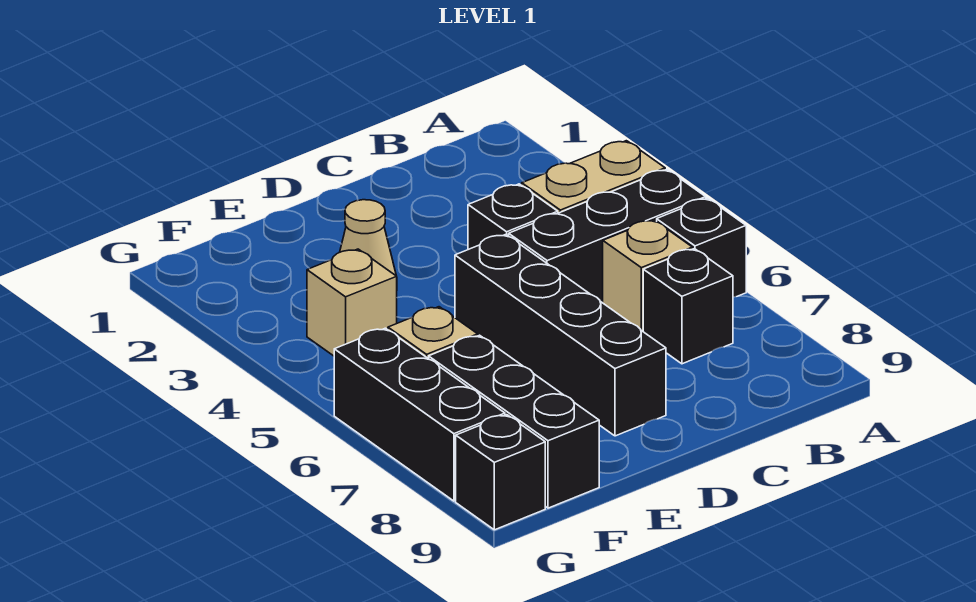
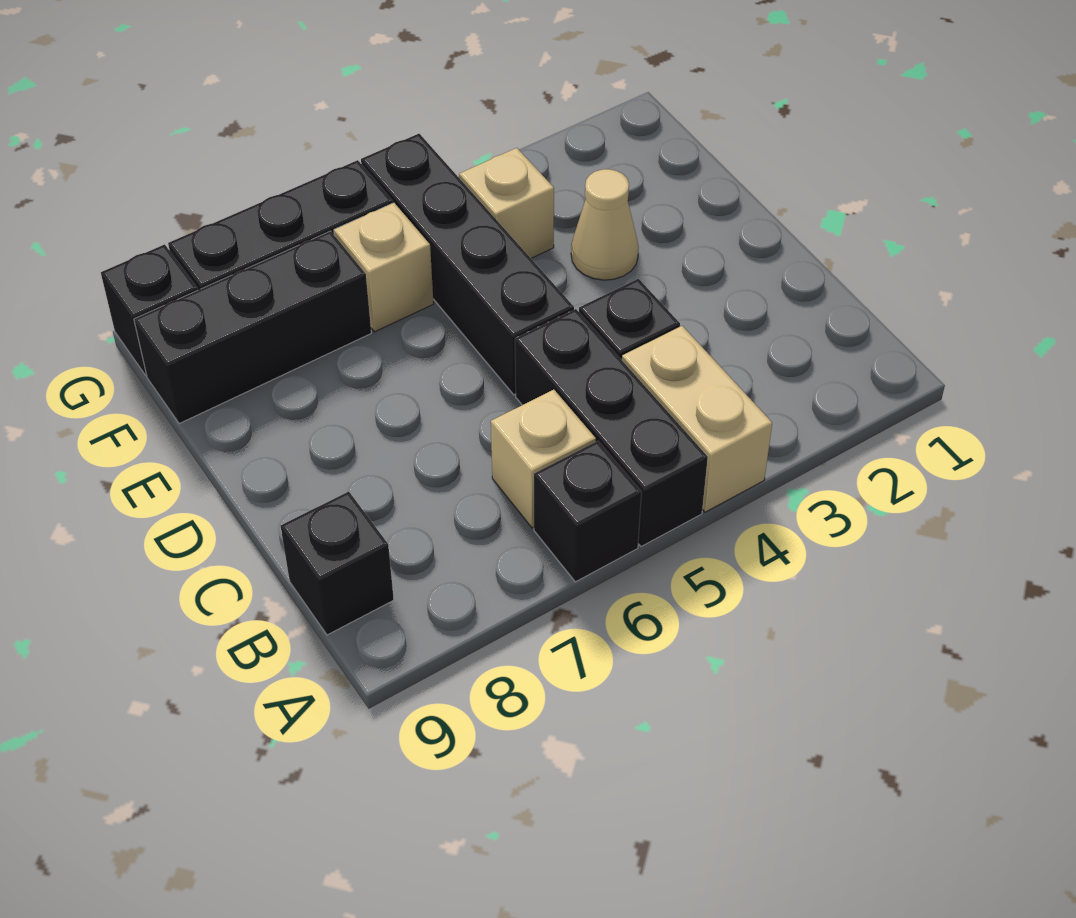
black brick B7 level 1 -> black brick B9 level 1
black brick D5:D8 level 1 -> black brick D5:G5 level 1

